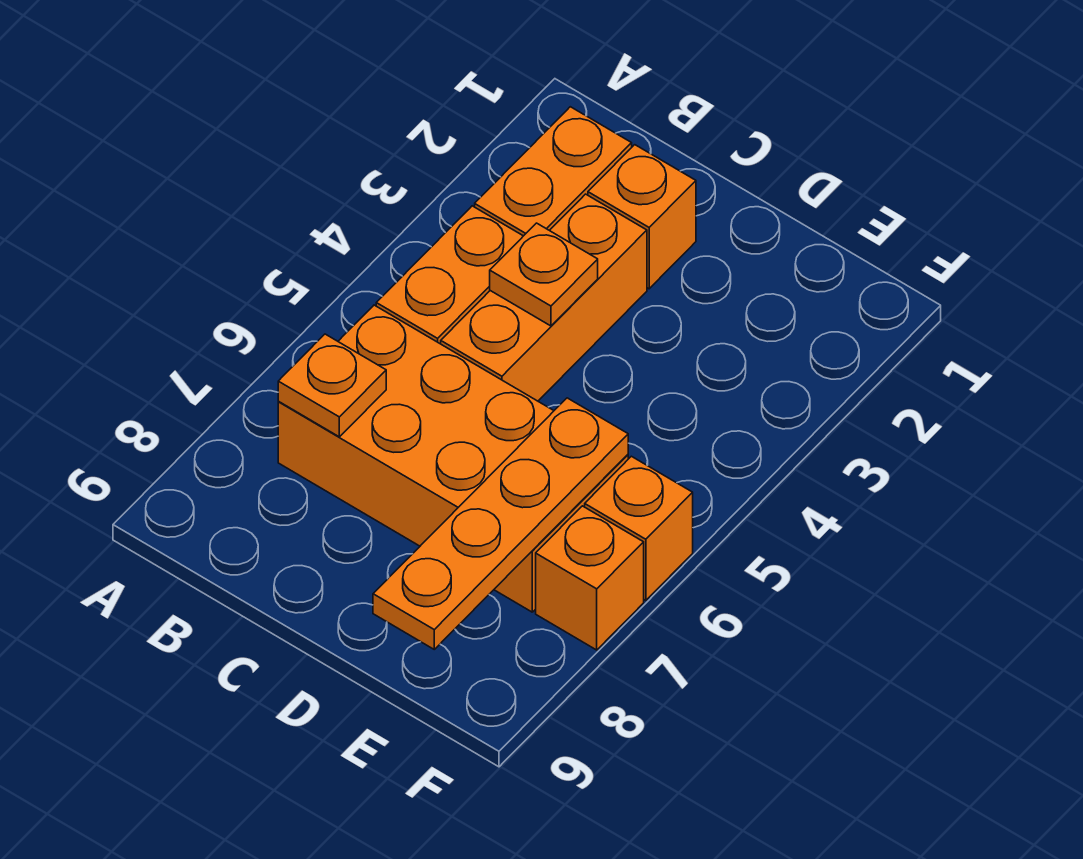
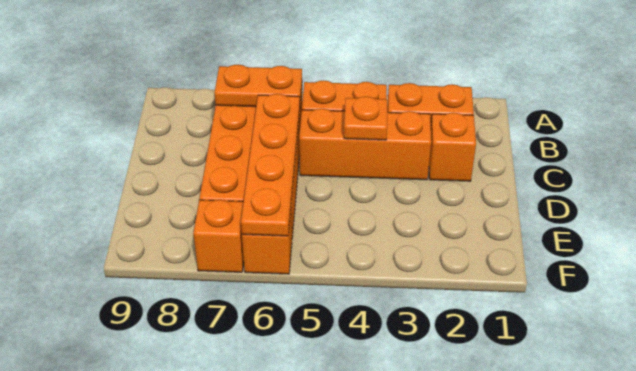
orange plate B7 level 2 -> orange plate B6:B7 level 2
orange plate E6:E9 level 2 -> orange plate C6:F6 level 2

